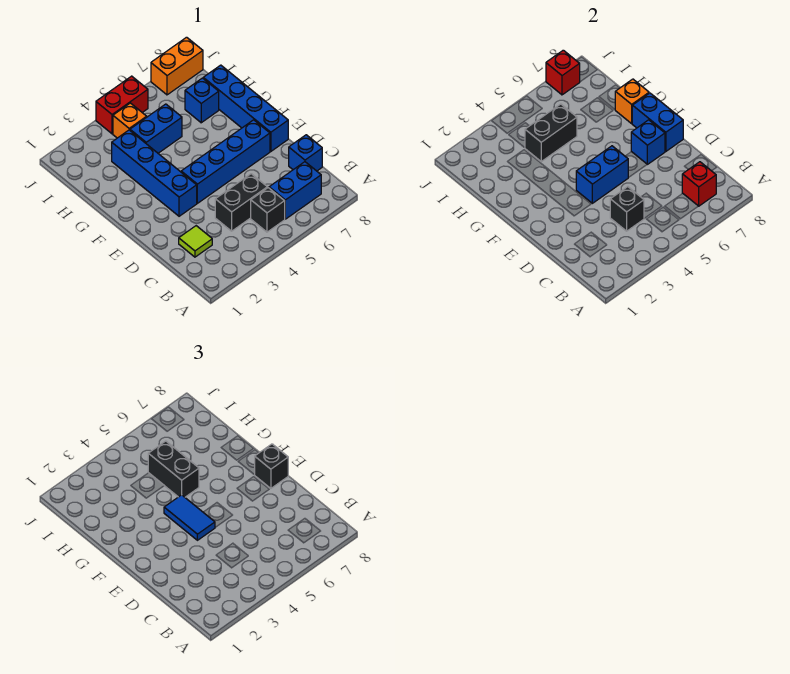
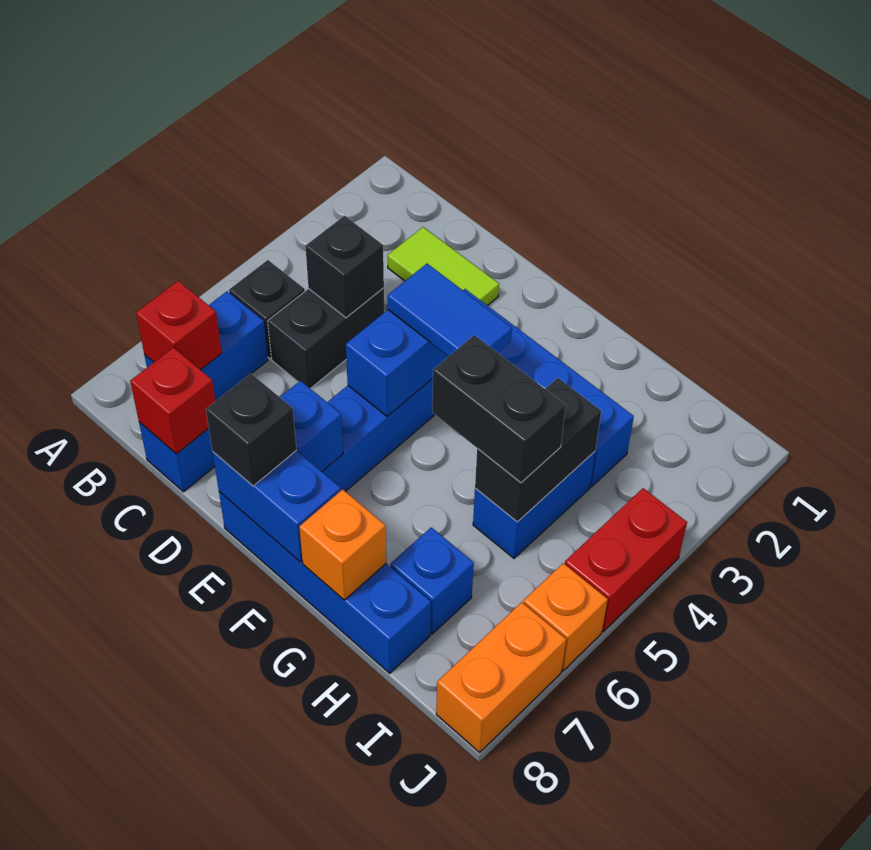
lime tile C2 level 1 -> lime tile C2:D2 level 1
orange brick I4 level 1 -> orange brick J6 level 1
red brick J7 level 2 -> red brick C8 level 2

